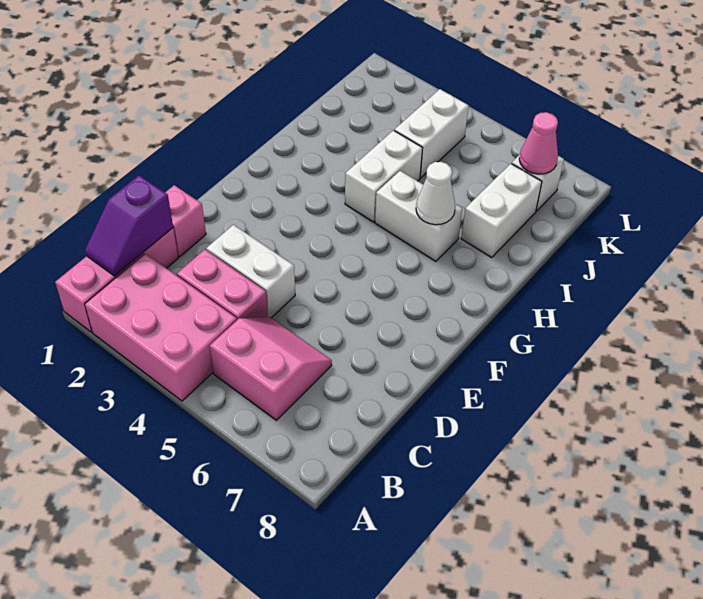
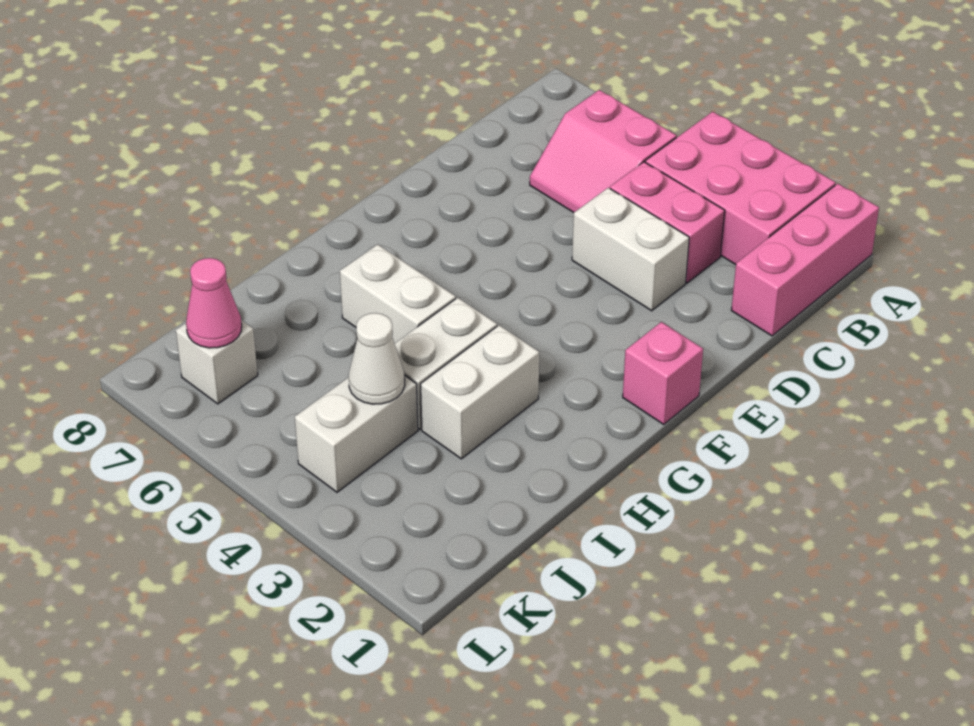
purple slope B1:C1 level 2 top C -> none
pink brick D1 level 1 -> pink brick F1 level 1
white cone H6 level 2 -> white cone J4 level 2
white brick I7:J7 level 1 -> white brick H3:I3 level 1

